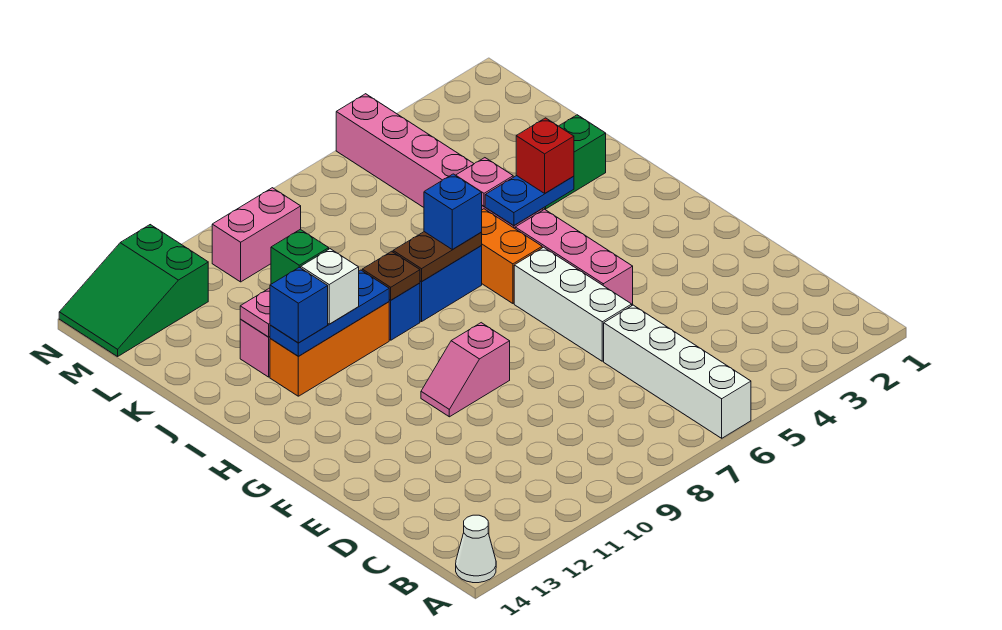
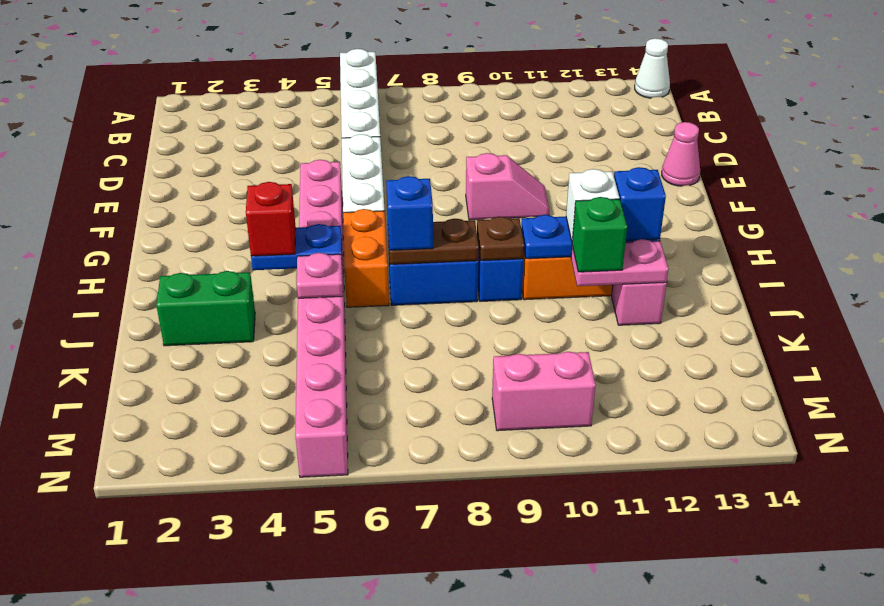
none -> pink cone E14 level 1
green slope M12:N14 level 1 top 12 -> none

